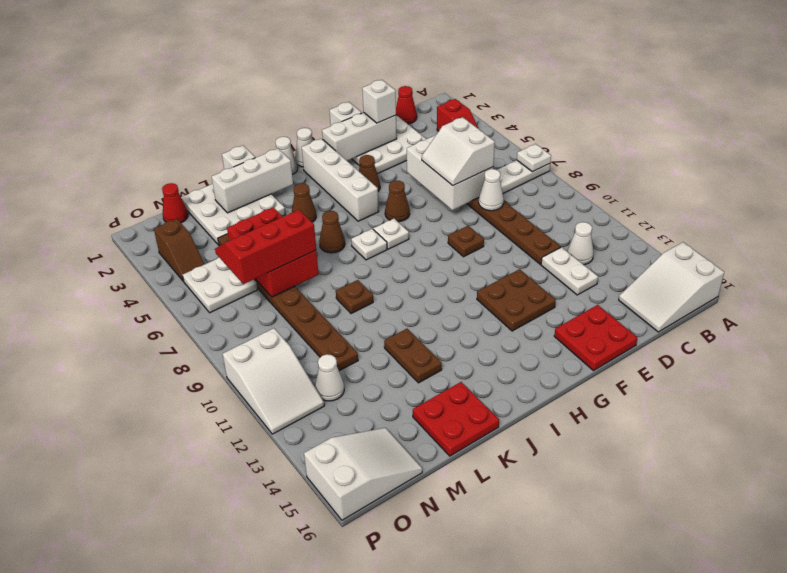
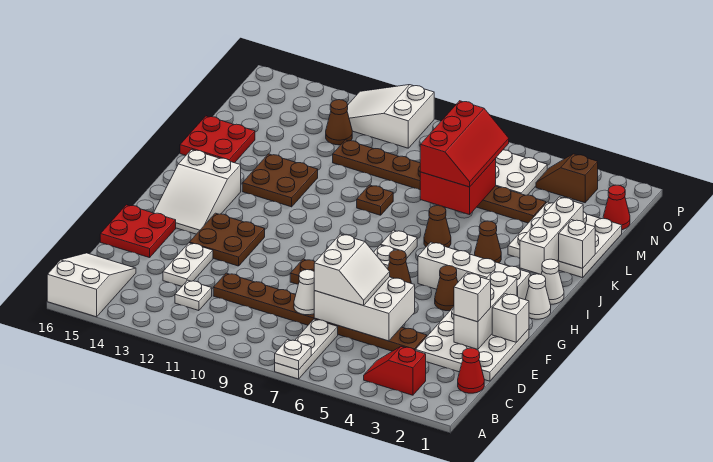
white cone C12 level 1 -> white plate C12 level 1
white slope D6:E7 level 3 top D -> white slope D6:E7 level 3 top 7
white plate D12:D13 level 1 -> white plate D13:E13 level 1
brown plate K12:K13 level 1 -> brown plate J12:K13 level 1
red brick L5:M7 level 2 -> red brick L6:M7 level 2
white cone N12 level 1 -> brown cone N12 level 1
white slope N15:P16 level 1 top P -> white slope G14:I15 level 1 top I

